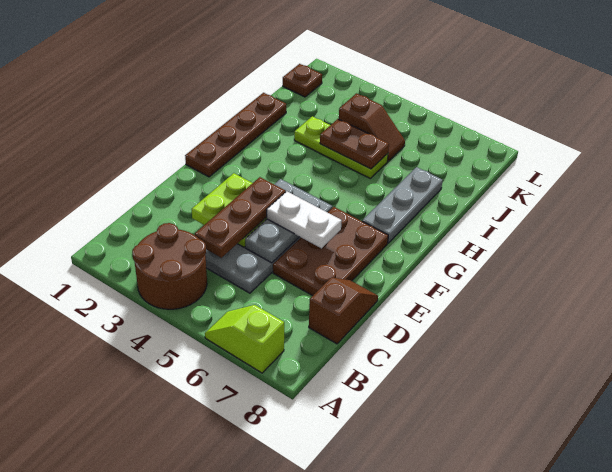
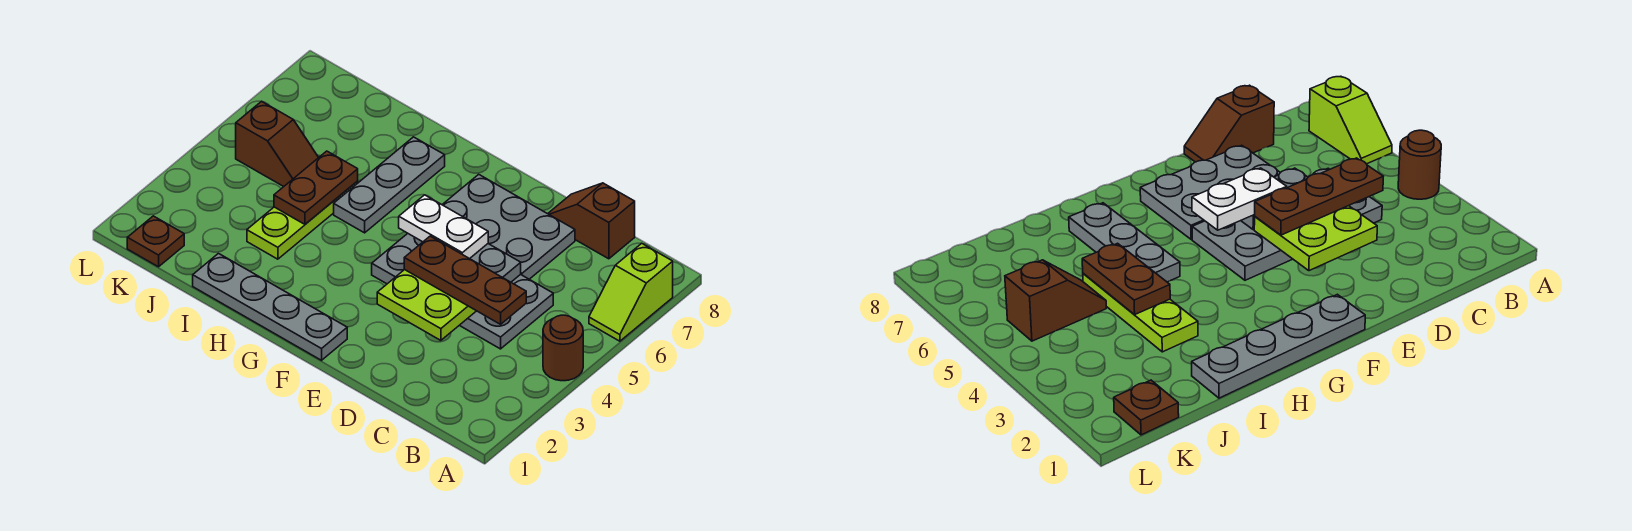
brown round brick A3:B4 level 1 -> brown round brick A4 level 1
brown plate D6:F7 level 1 -> grey plate D6:F7 level 1
white plate E5:E6 level 3 -> white plate E5:F5 level 3
brown plate F1:I1 level 1 -> grey plate F1:I1 level 1
grey plate G7:I7 level 1 -> grey plate H5:H7 level 1
brown slope J4:J5 level 1 top 4 -> brown slope J5:K5 level 1 top K

